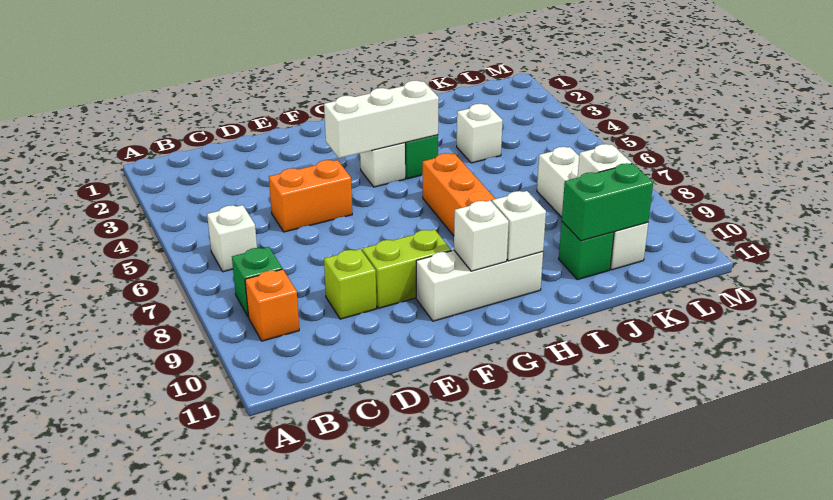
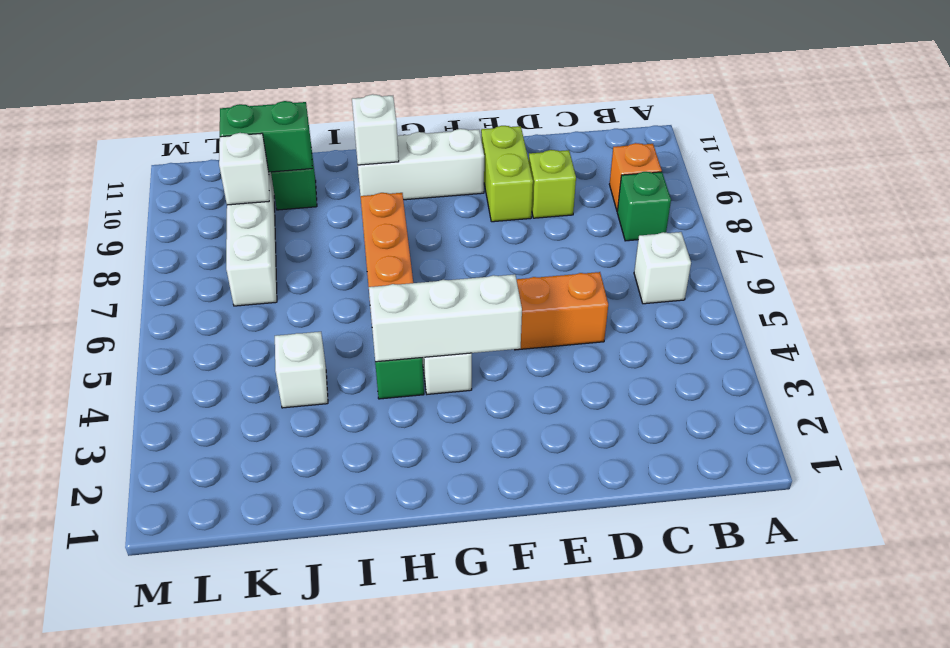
lime brick E9:F9 level 1 -> lime brick E9:E10 level 1
white brick G10 level 2 -> none

